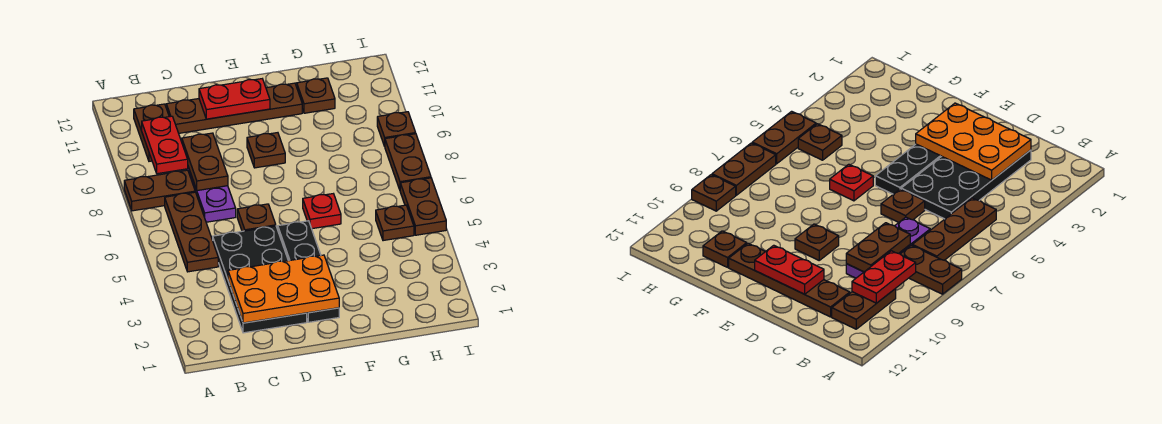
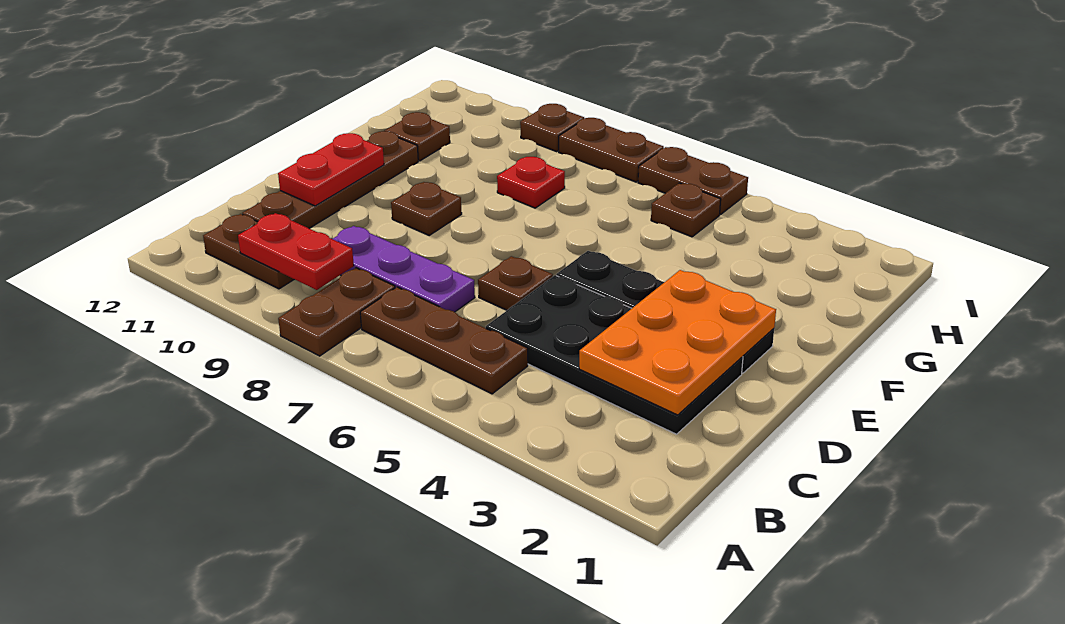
brown plate C8:C9 level 2 -> none
red plate F6 level 1 -> red plate G8 level 1

